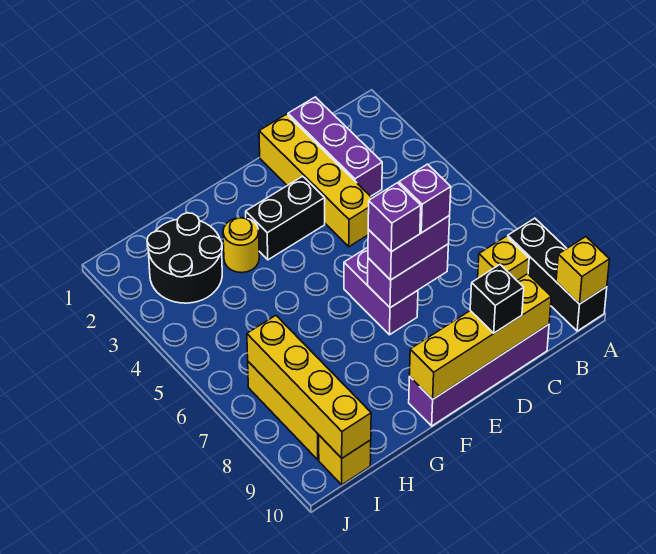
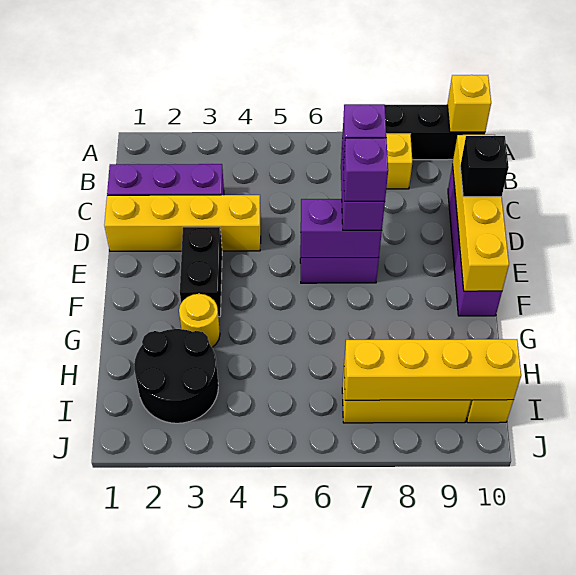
purple brick D7:E7 level 2 -> purple brick E6:E7 level 2

